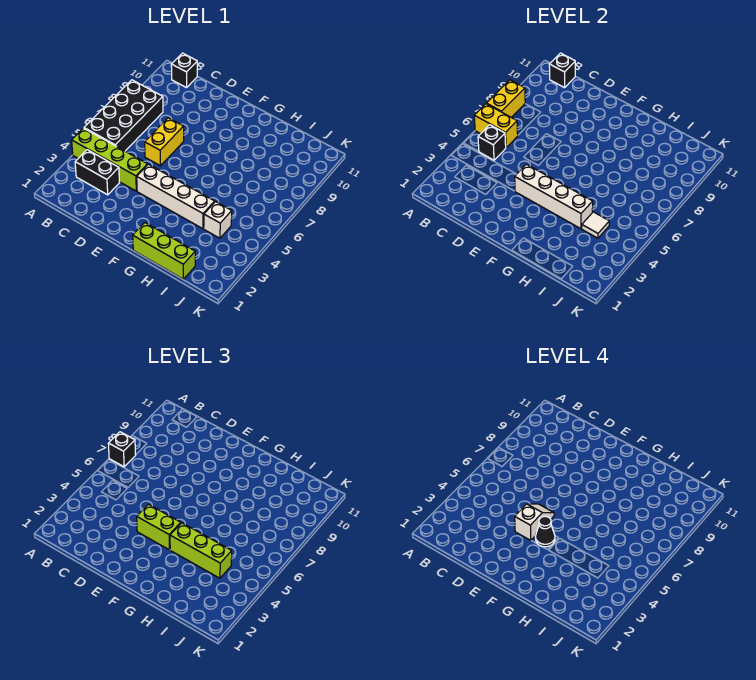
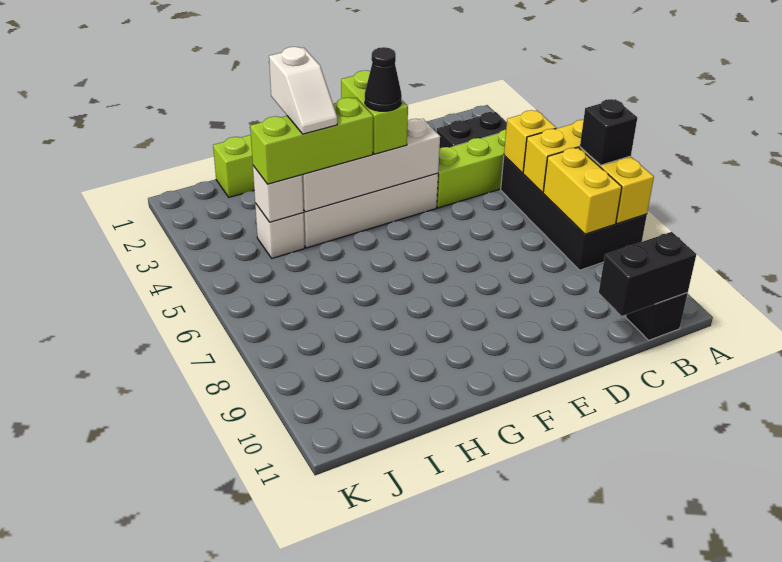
black brick B5 level 2 -> yellow brick B5 level 2
black brick B11 level 2 -> black brick B11:C11 level 2
yellow brick D6:D7 level 1 -> yellow brick B7:B8 level 2
lime brick E4:F4 level 3 -> lime brick F3:F4 level 3
white slope E4:E5 level 4 top 4 -> white slope H3:H4 level 4 top 3
white tile I4 level 2 -> white brick I4 level 2

